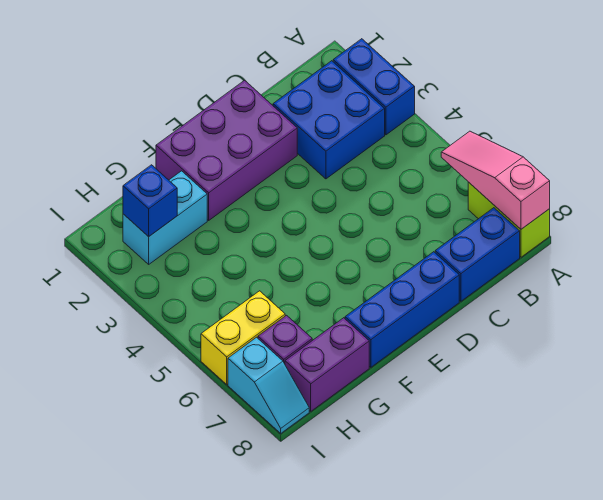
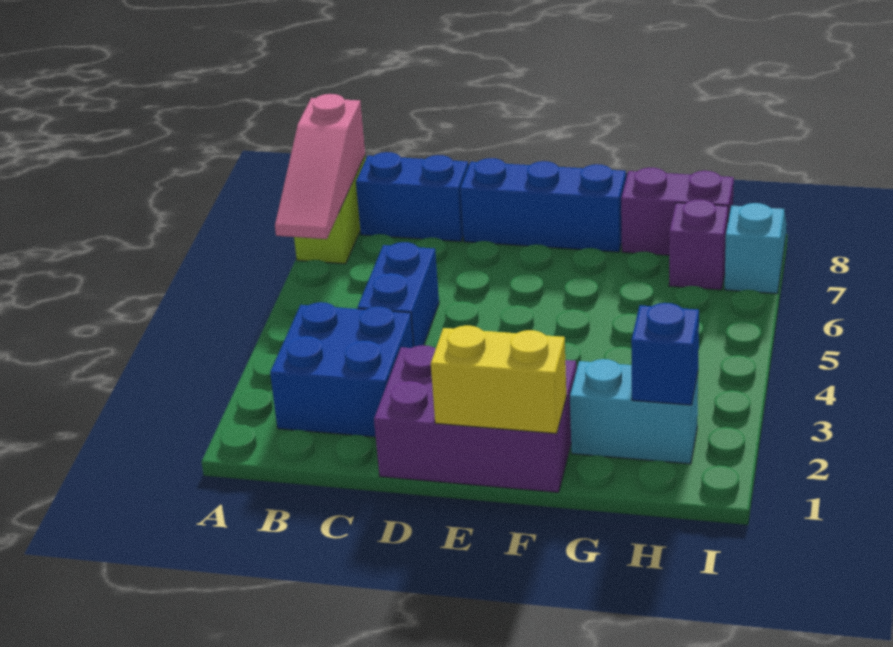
blue brick A2:A3 level 1 -> blue brick C4:C5 level 1
yellow brick H6:I6 level 1 -> yellow brick E1:F1 level 2

